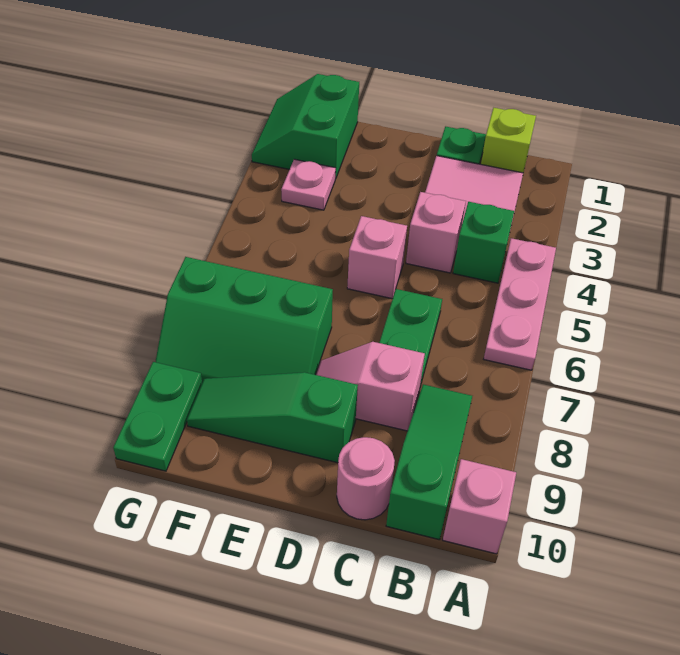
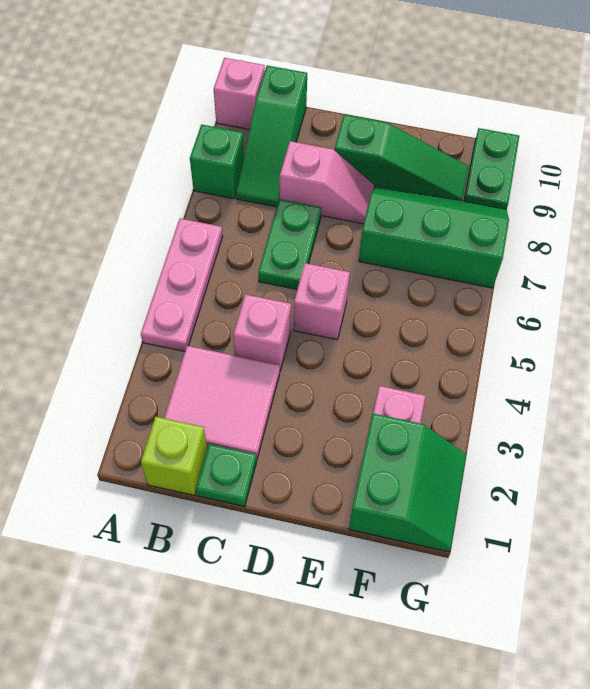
green brick B4 level 1 -> green brick A8 level 1
pink round brick C10 level 1 -> none

